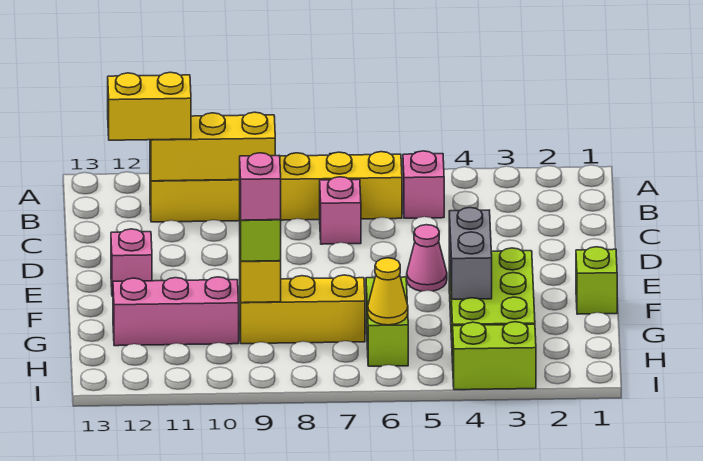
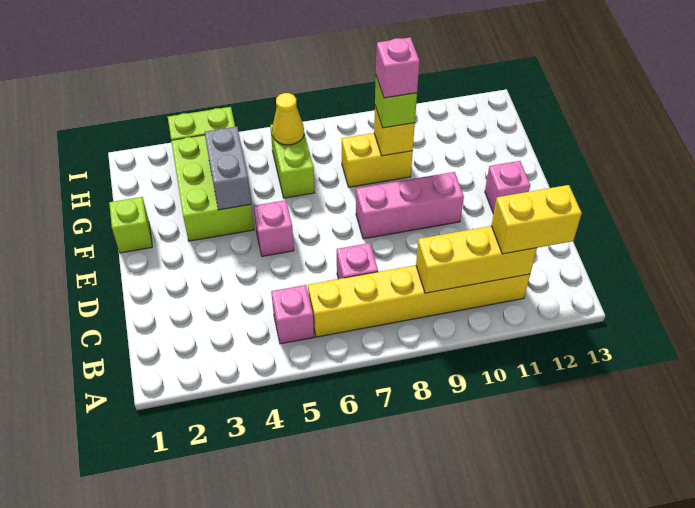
pink cone E5 level 1 -> pink brick E5 level 1
yellow brick G7:G9 level 1 -> yellow brick G8:G9 level 1
pink brick G10:G12 level 1 -> pink brick E8:E10 level 1

